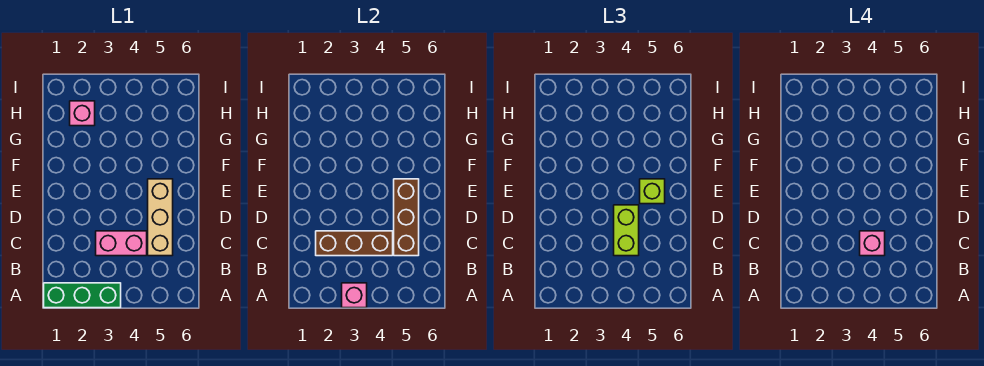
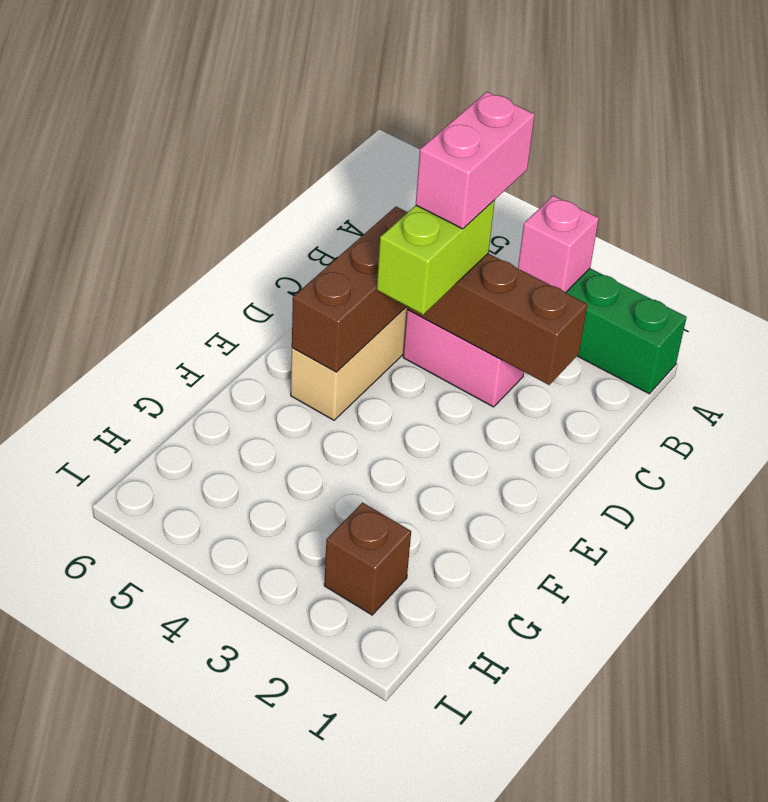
pink brick C4 level 4 -> pink brick B4:C4 level 4
lime brick E5 level 3 -> none
pink brick H2 level 1 -> brown brick H2 level 1

